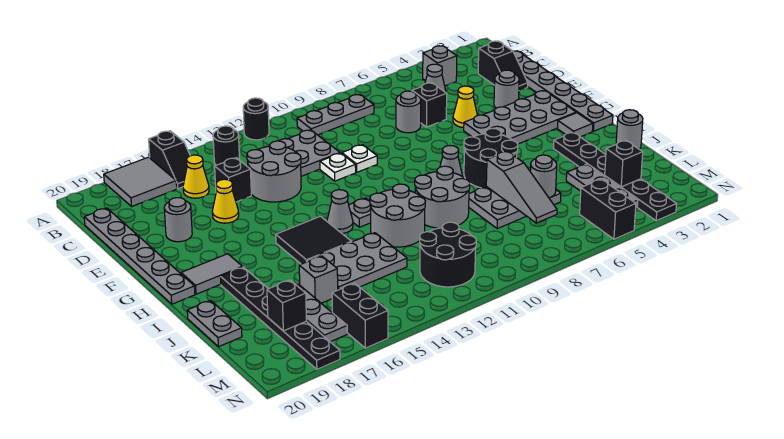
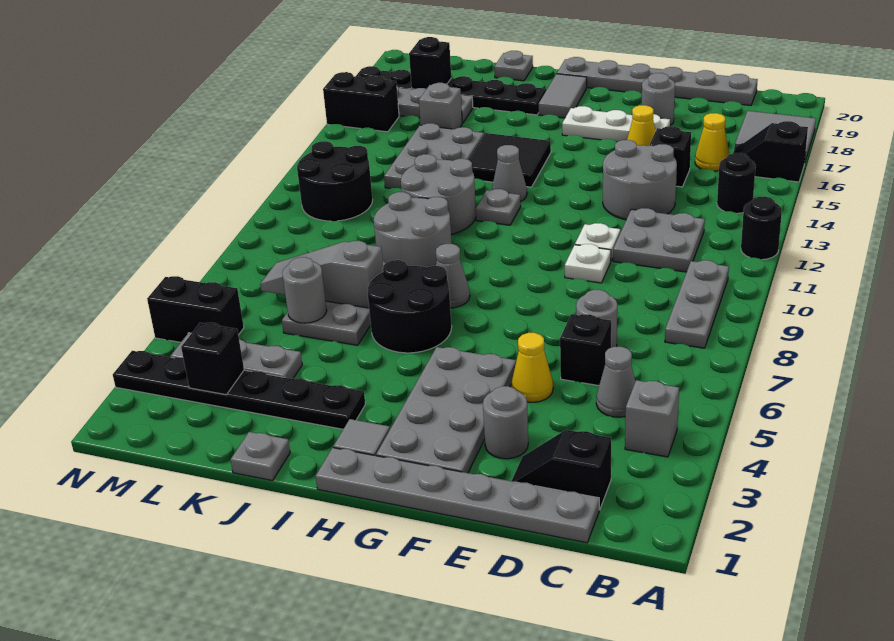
none -> white plate E17:G17 level 1
grey round brick J1 level 1 -> grey plate J1 level 1
grey plate J20:K20 level 1 -> grey plate J20 level 1

